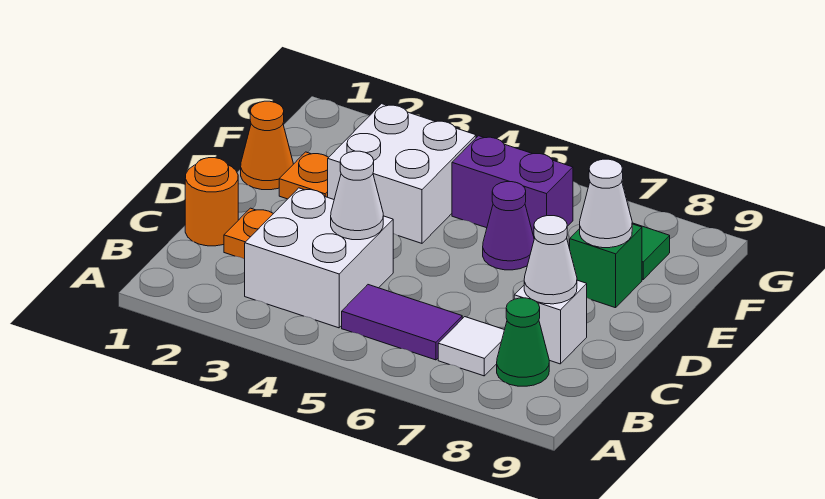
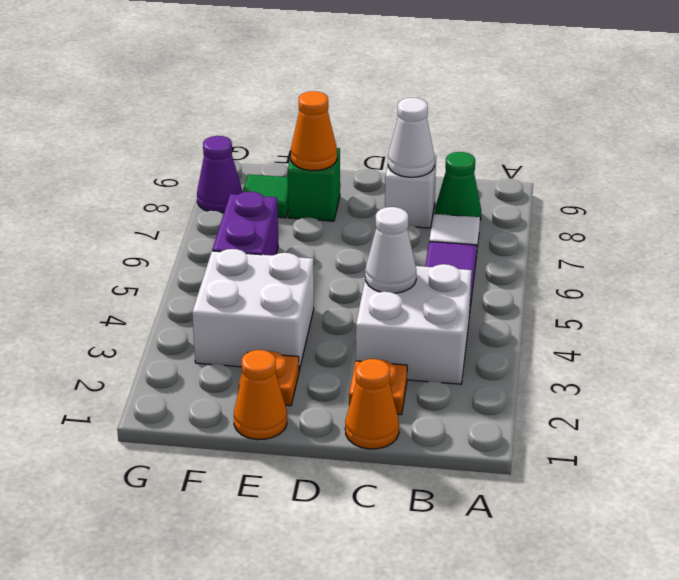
orange round brick C1 level 1 -> orange cone C1 level 1
purple cone E6 level 1 -> purple cone G8 level 1
white cone E8 level 2 -> orange cone E8 level 2

